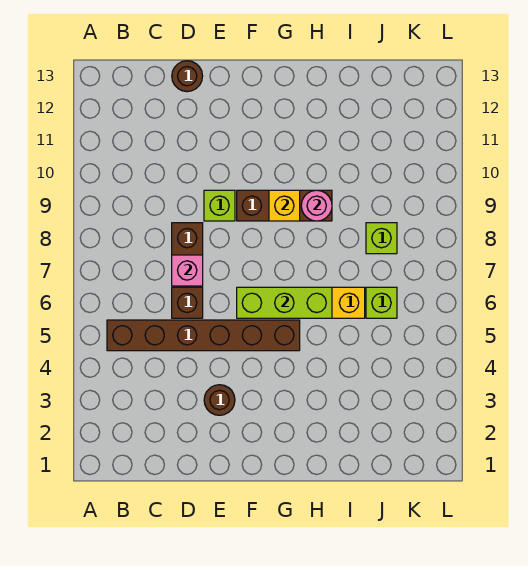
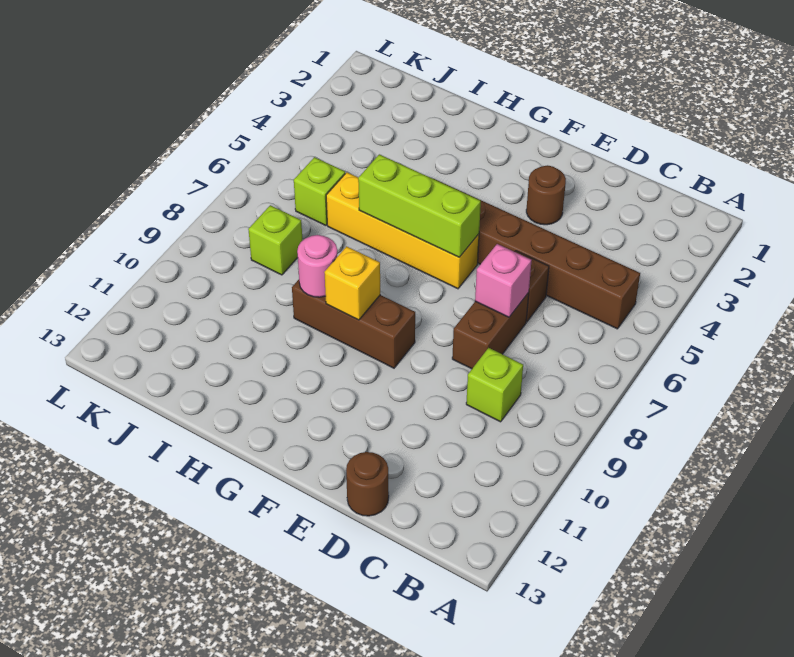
lime brick E9 level 1 -> lime brick C9 level 1

